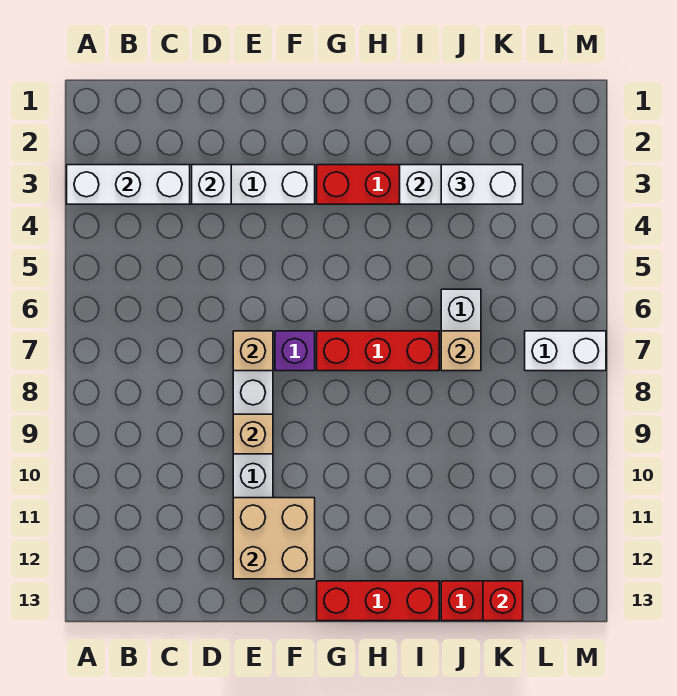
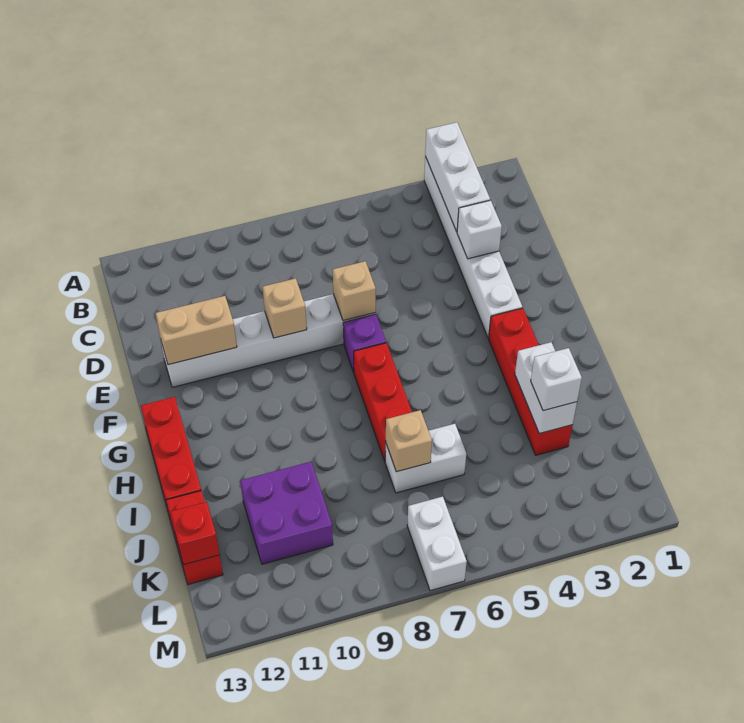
tan brick E11:F12 level 2 -> tan brick E11:E12 level 2
white brick J3:K3 level 3 -> white brick J3 level 3
none -> purple brick J10:K11 level 1

